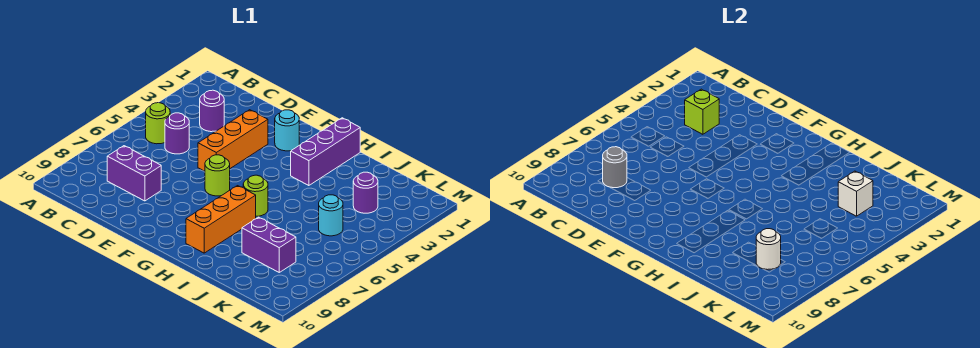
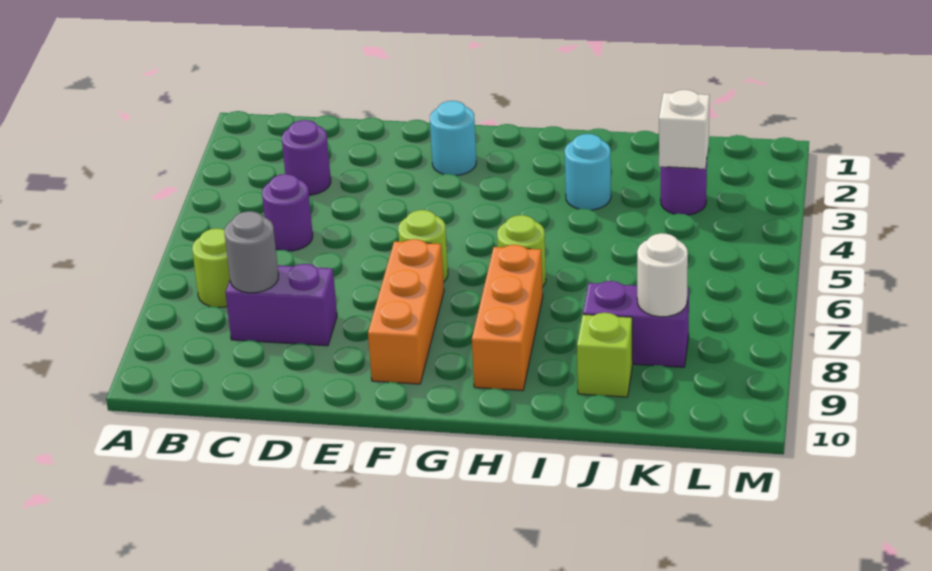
lime round brick B5 level 1 -> lime round brick B7 level 1
lime brick C3 level 2 -> lime brick J9 level 1
orange brick E3:E5 level 1 -> orange brick F7:F9 level 1
purple brick H1:H3 level 1 -> none
cyan round brick K5 level 1 -> cyan round brick I3 level 1

